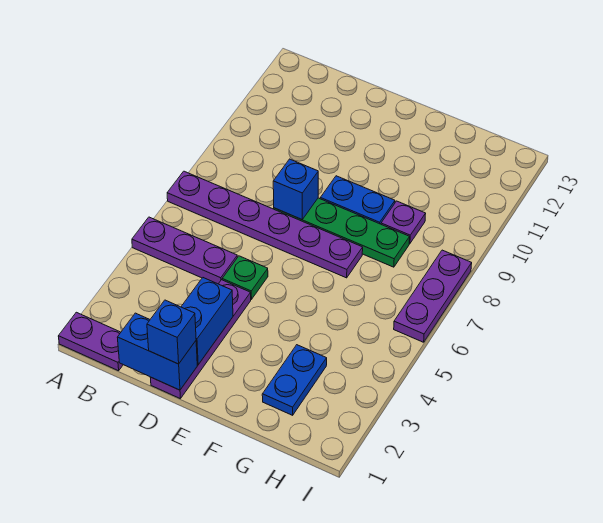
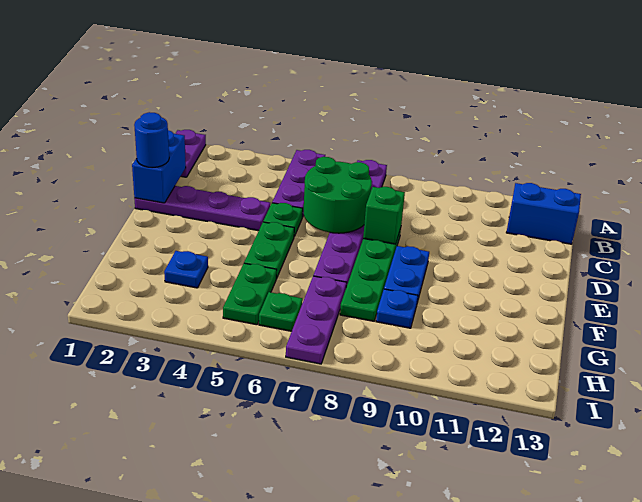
none -> green round brick C6:D7 level 2
blue brick D1 level 3 -> blue round brick D1 level 3
blue brick D2:D3 level 2 -> blue brick B12:B13 level 1
blue brick D8 level 2 -> green brick D8 level 2
none -> green plate E5:F5 level 1
blue plate G2:G3 level 1 -> blue plate G3 level 1
none -> green plate G5:H5 level 1
purple plate G9 level 1 -> blue plate G9 level 1
none -> green plate H6 level 1
purple plate I6:I8 level 1 -> purple plate G7:I7 level 1

